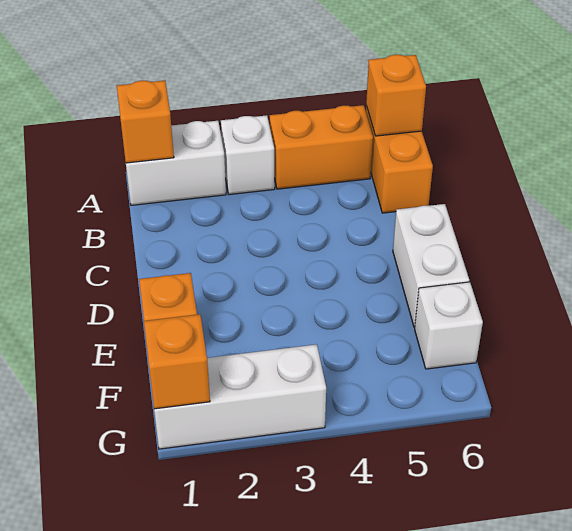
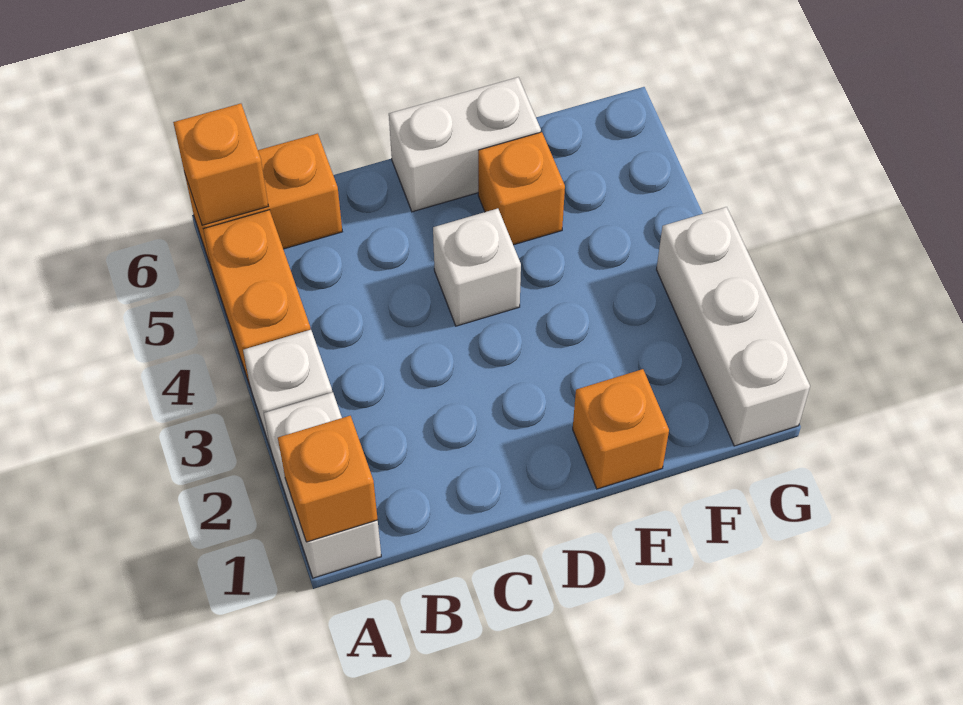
white brick F6 level 1 -> white brick D4 level 1
orange brick G1 level 2 -> orange brick E5 level 1

